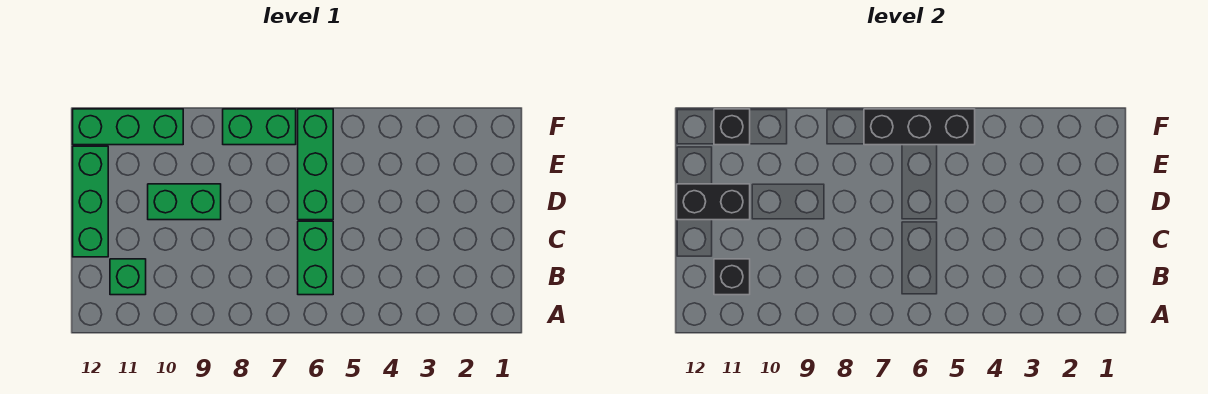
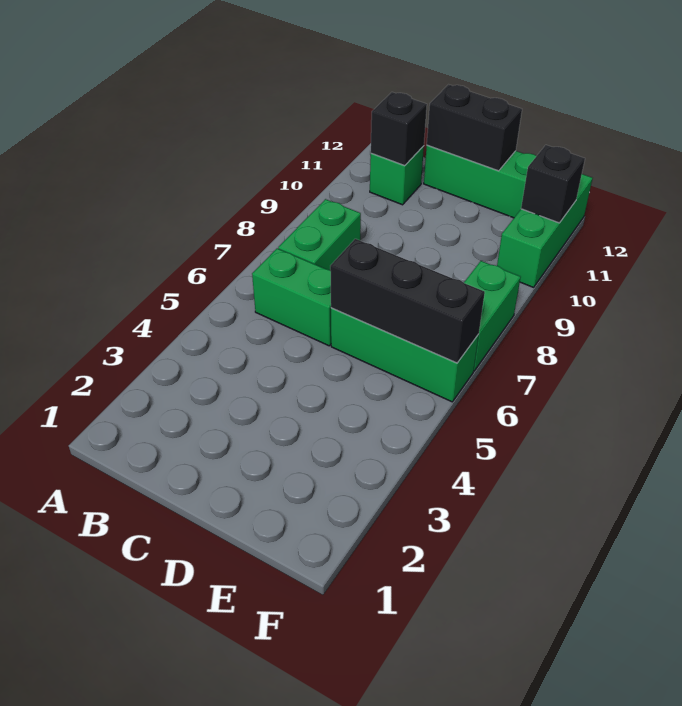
green brick D9:D10 level 1 -> green brick B7:B8 level 1
black brick D11:D12 level 2 -> black brick C12:D12 level 2
black brick F5:F7 level 2 -> black brick D6:F6 level 2

